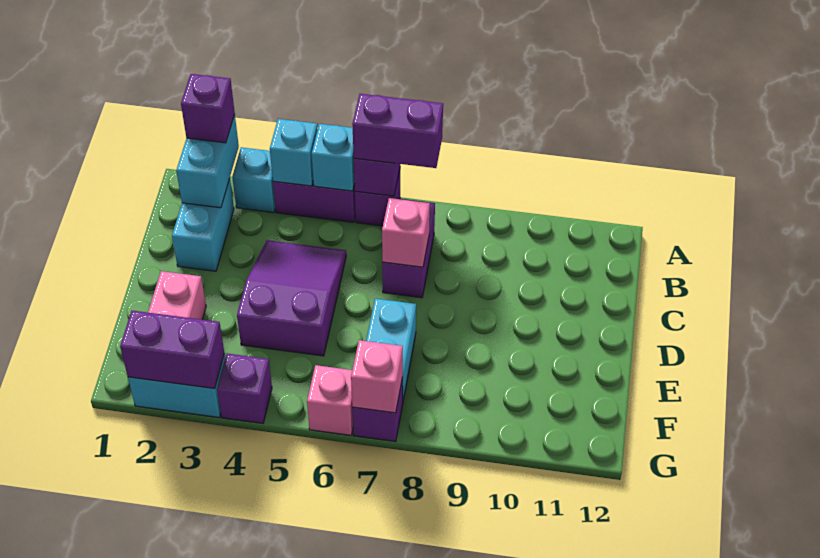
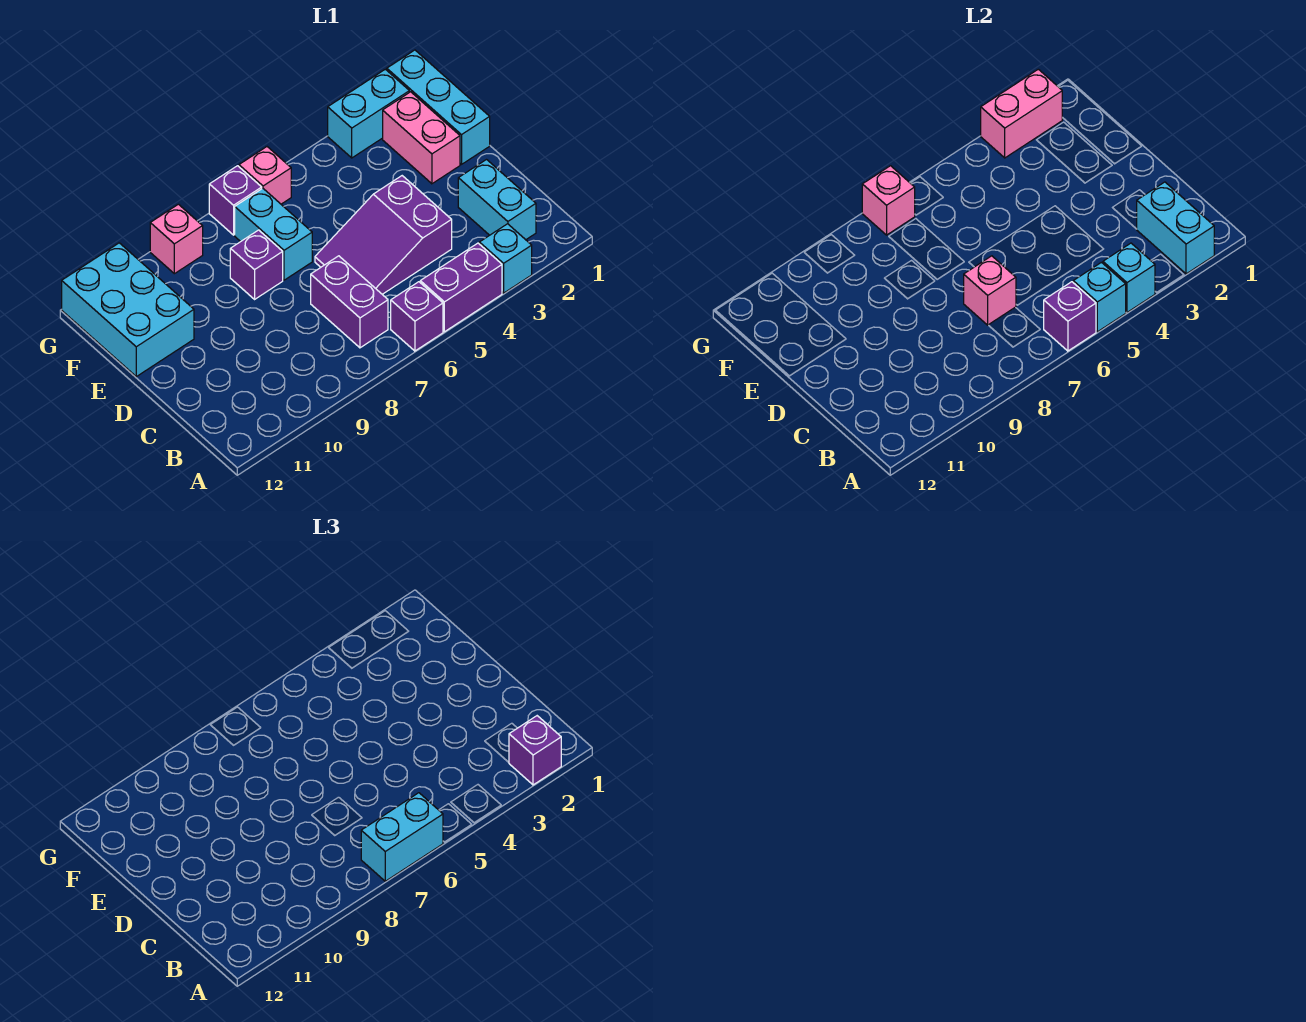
purple brick A6:A7 level 3 -> cyan brick A6:A7 level 3
purple slope C4:E5 level 1 top E -> purple slope C4:D6 level 1 top 4
none -> cyan brick E1:G1 level 1
none -> cyan brick E11:G12 level 1
purple brick G2:G3 level 2 -> pink brick G2:G3 level 2
purple brick G4 level 1 -> purple brick E8 level 1
none -> pink brick G9 level 1

